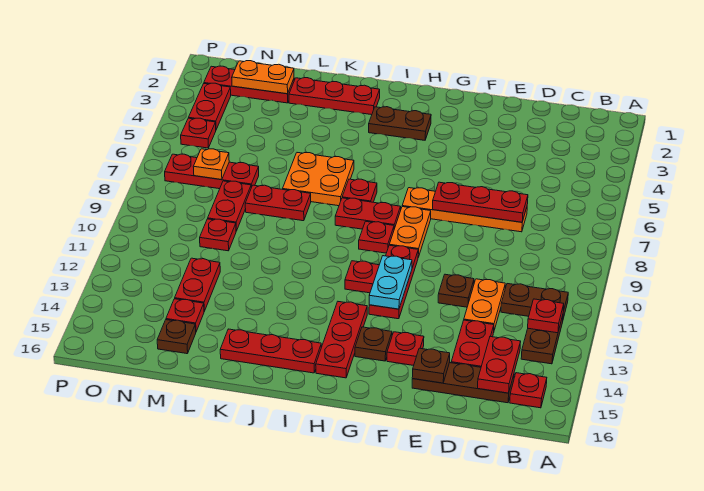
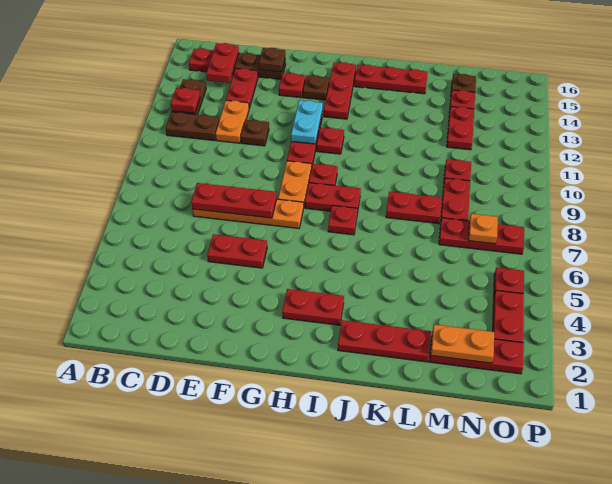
none -> red plate E5:F5 level 1
brown plate H3:I3 level 1 -> red plate H3:I3 level 1
orange plate J6:K7 level 1 -> none

